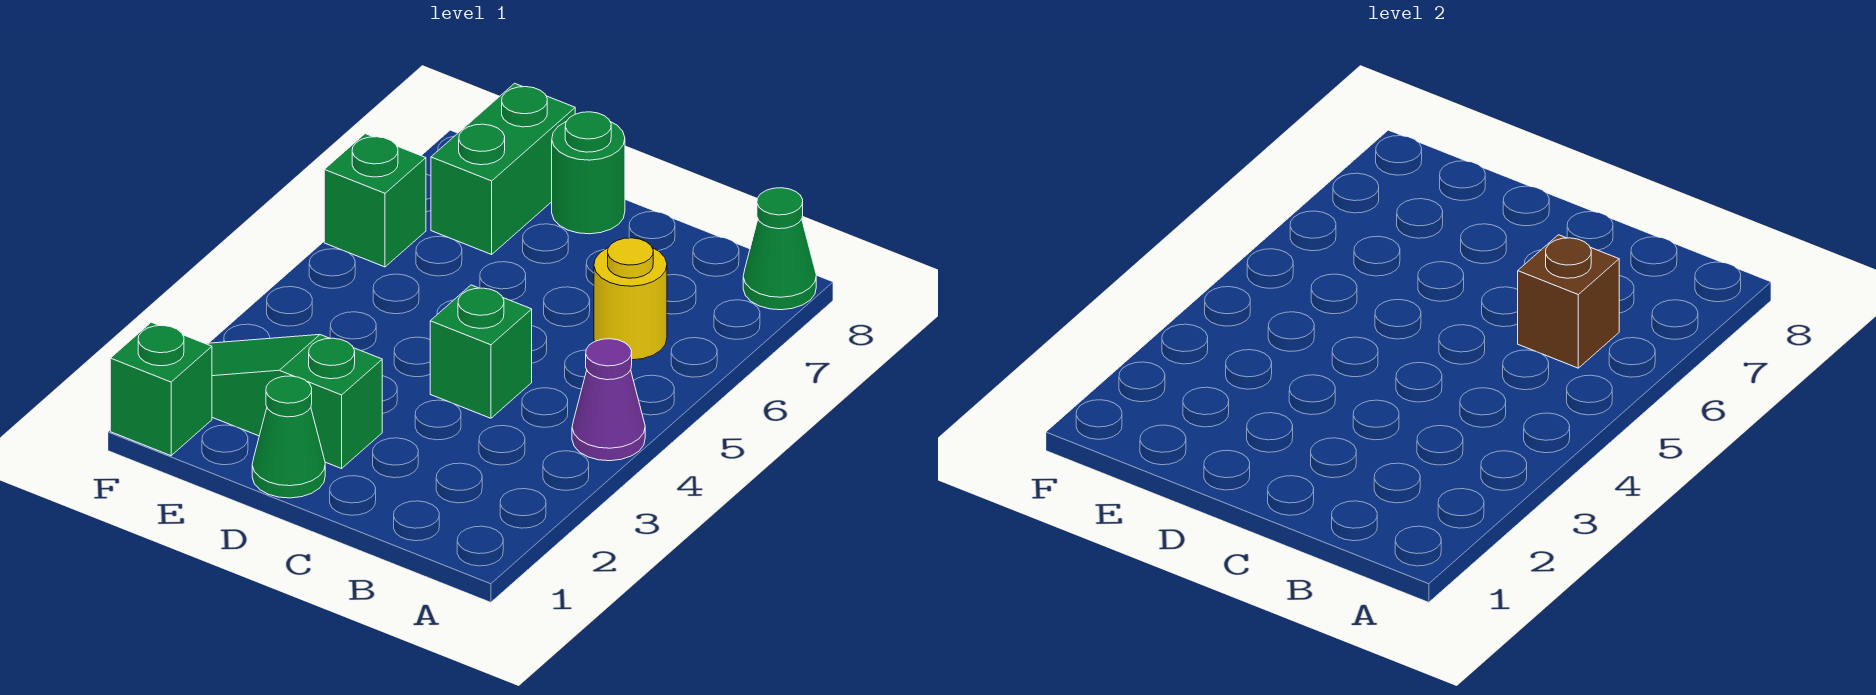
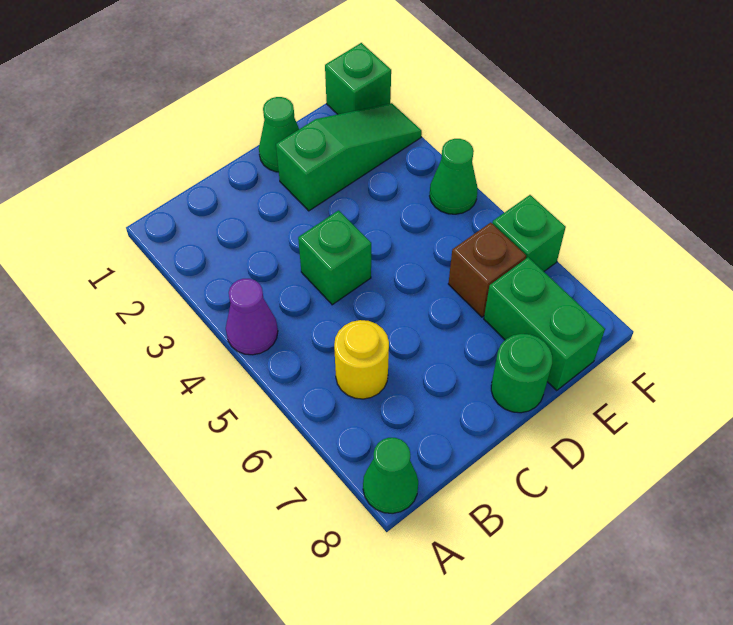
brown brick B6 level 2 -> brown brick E6 level 1
none -> green cone F4 level 1

